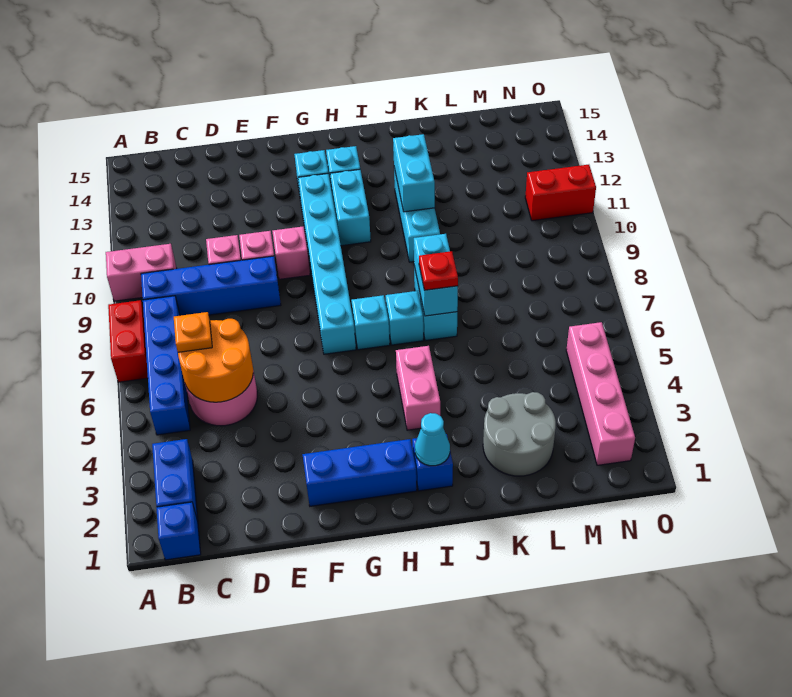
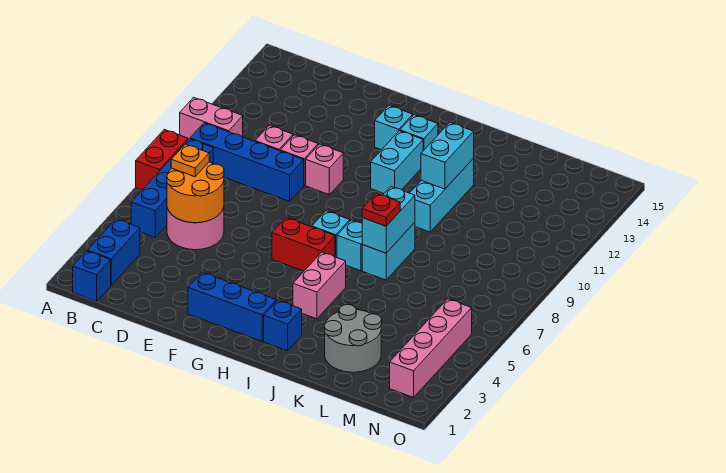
cyan brick G7:G12 level 1 -> none
cyan cone I2 level 2 -> none
red brick N11:O11 level 1 -> red brick G6:H6 level 1

